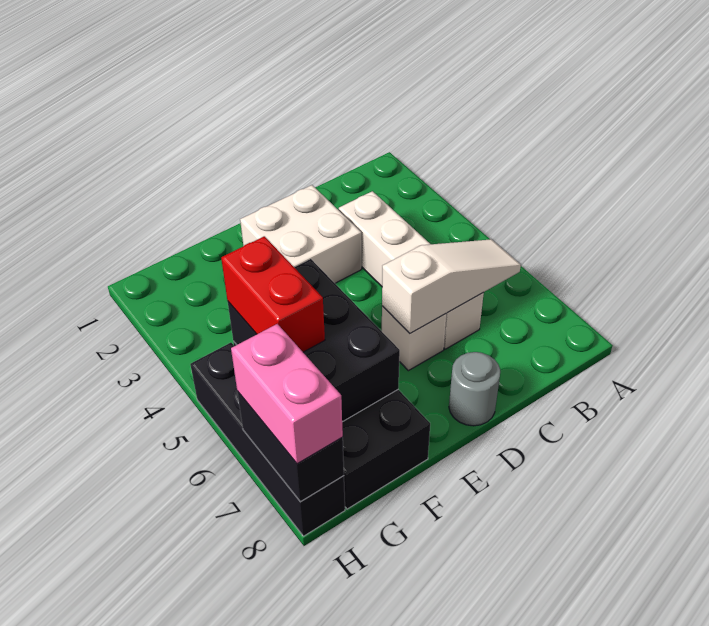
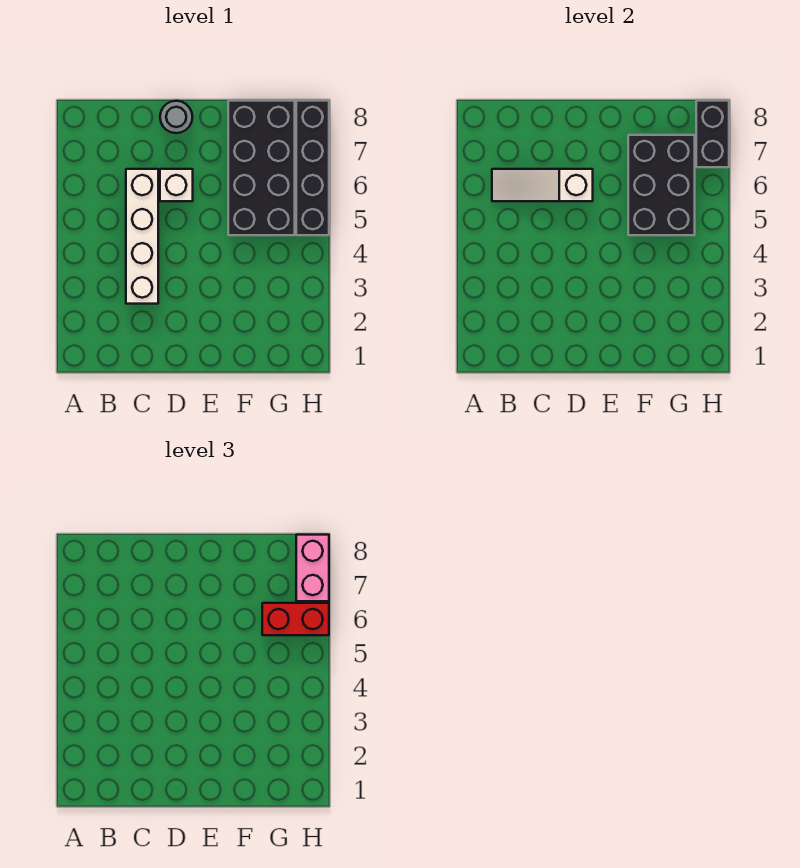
white brick D2:E3 level 1 -> none
red brick G5:G6 level 3 -> red brick G6:H6 level 3

